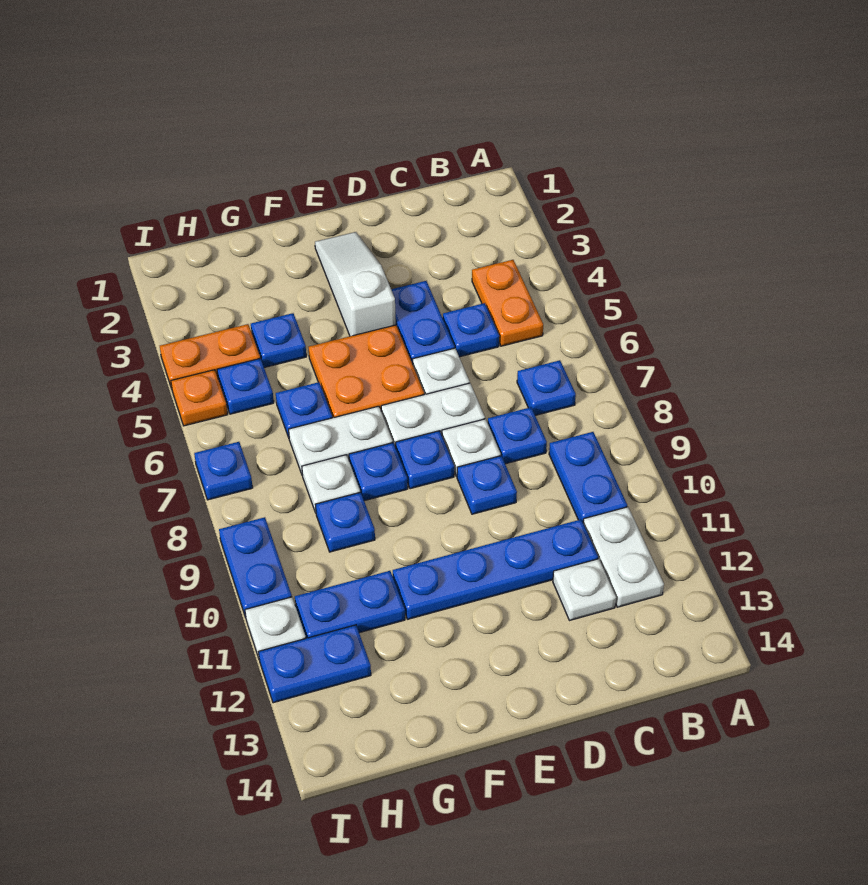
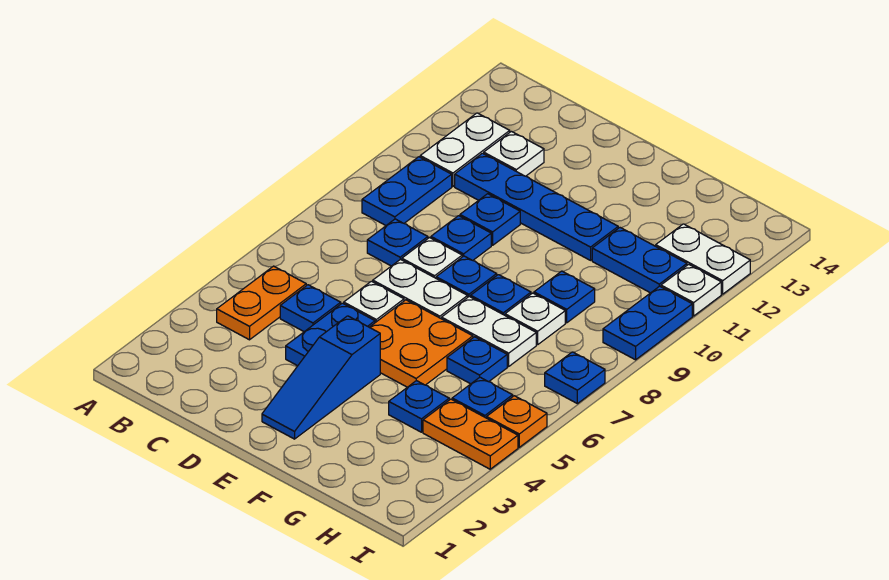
blue plate B7 level 1 -> blue plate D10 level 1
white slope E2:E4 level 1 top 4 -> blue slope E2:E4 level 1 top 4
blue plate H12:I12 level 1 -> white plate H12:I12 level 1

